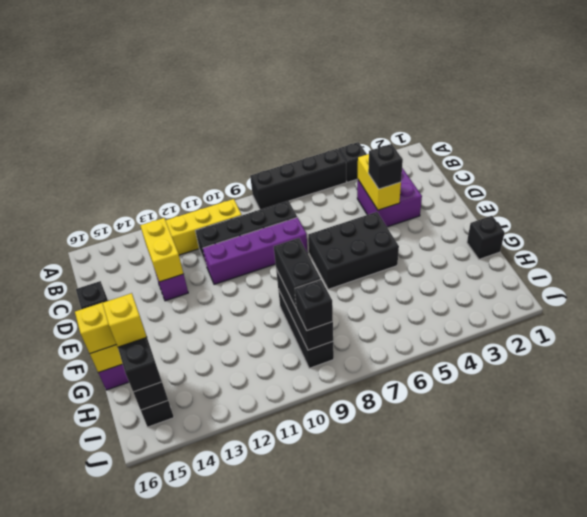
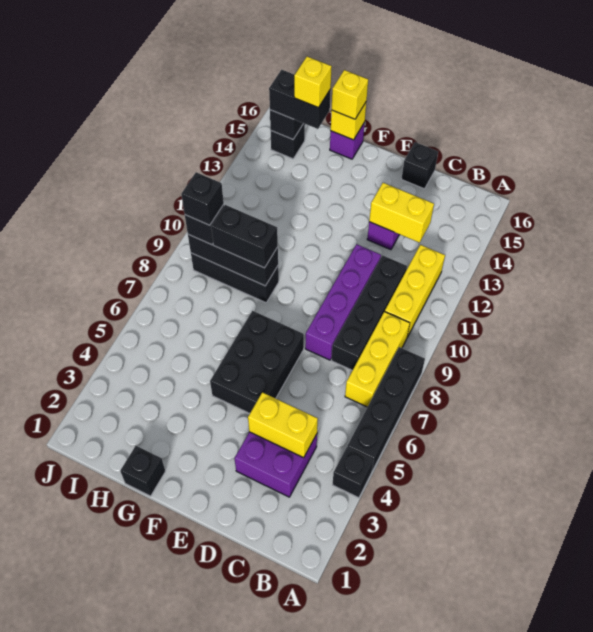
none -> yellow brick B7:B9 level 1
black brick D4 level 3 -> black brick I9 level 4

